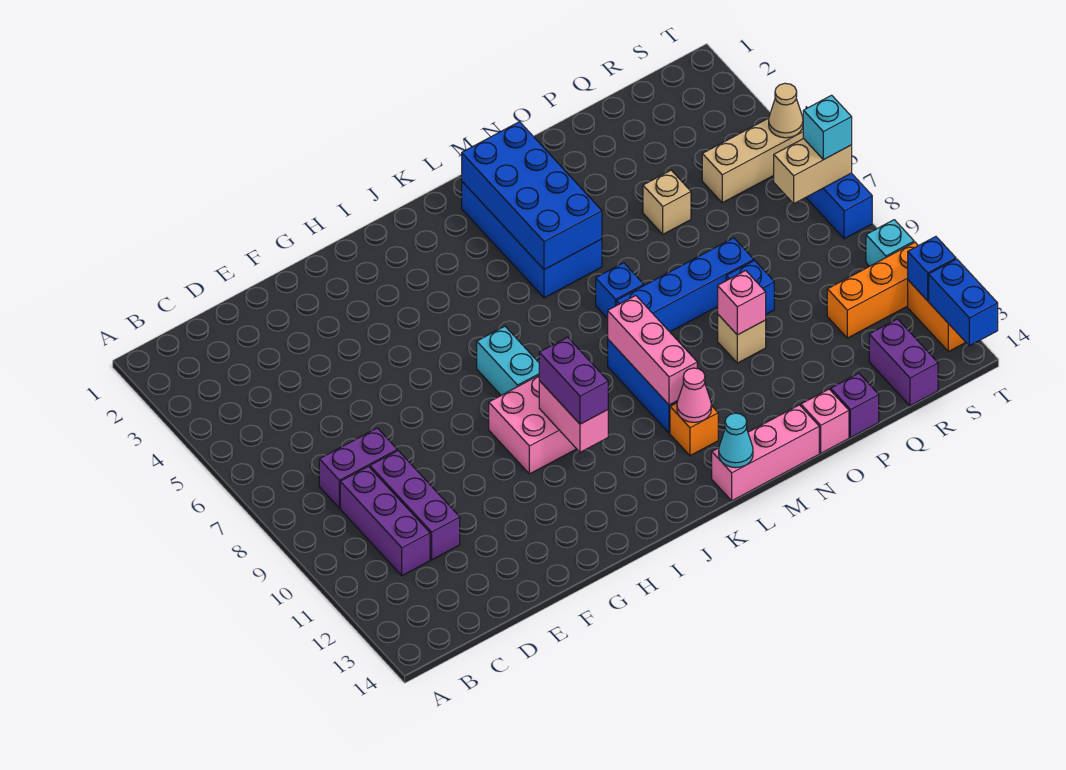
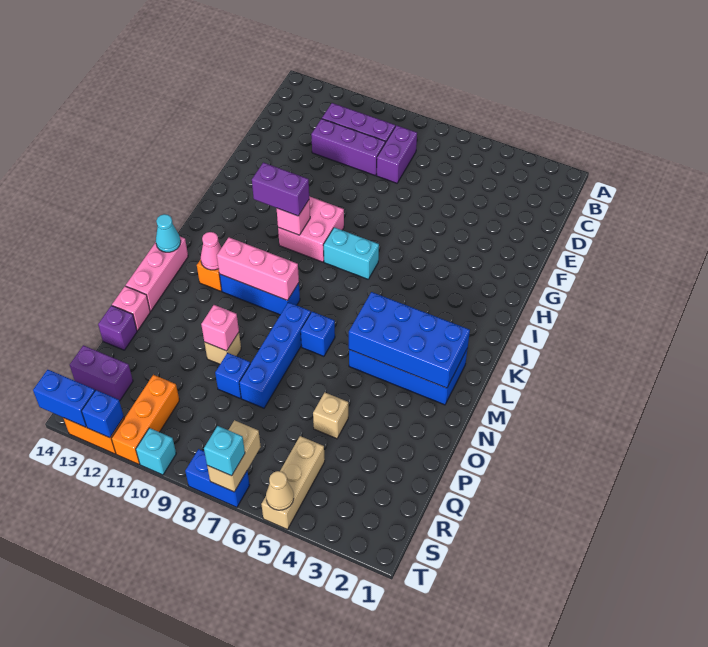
pink brick I10:I11 level 2 -> pink brick I10 level 2

